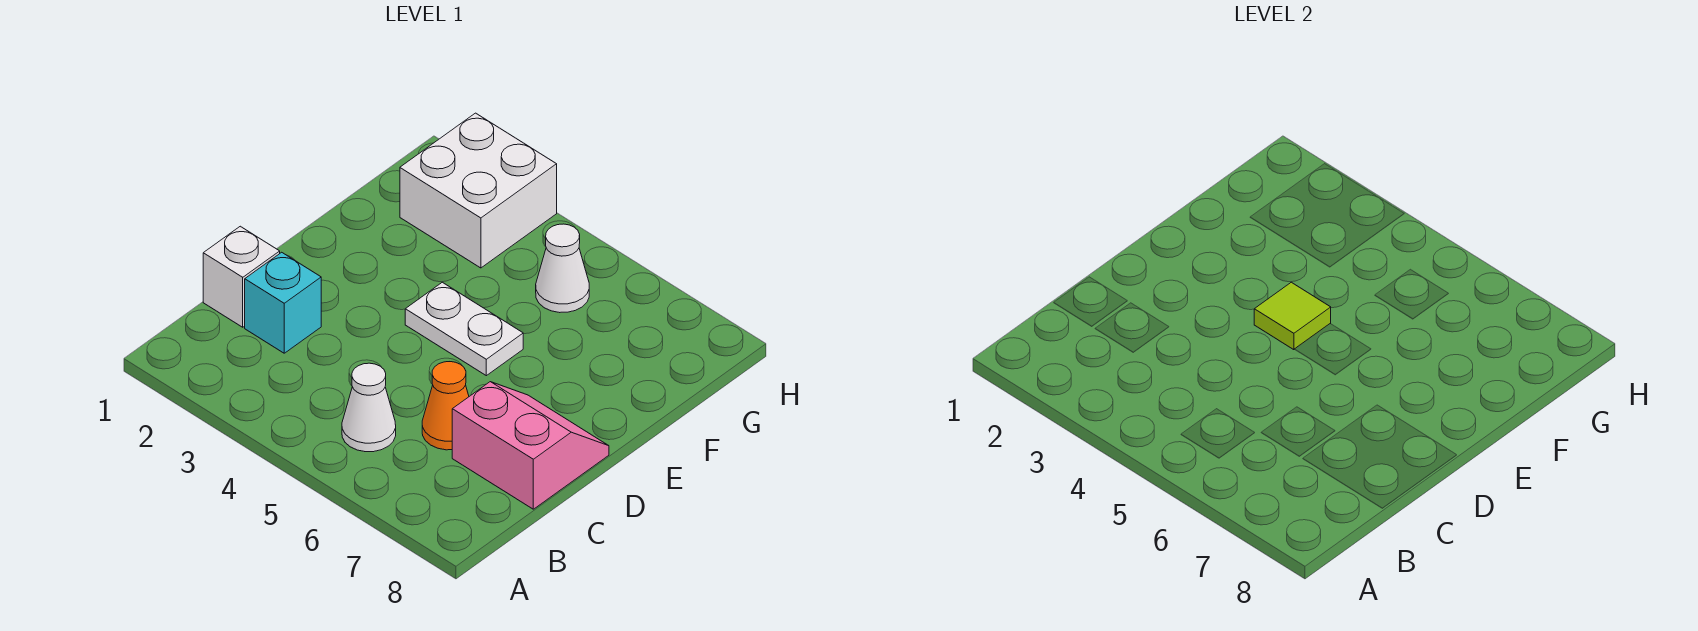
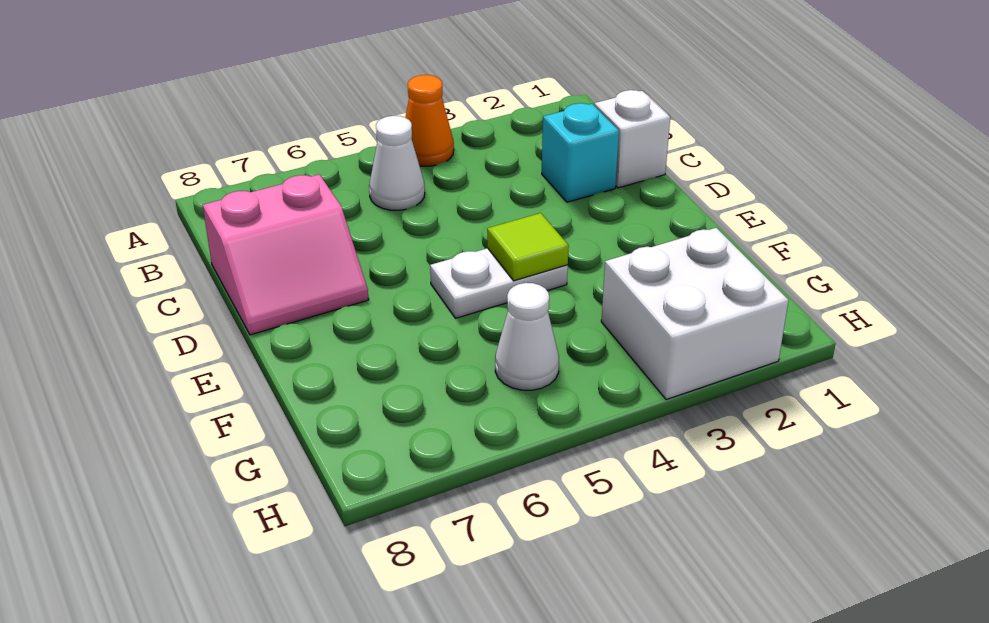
orange cone C6 level 1 -> orange cone A4 level 1

